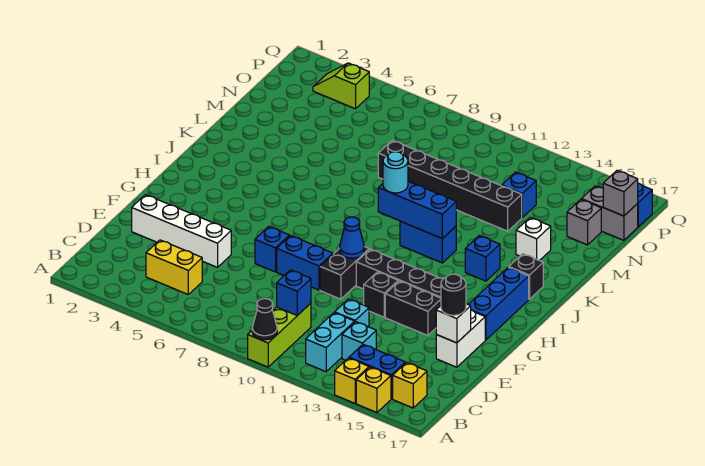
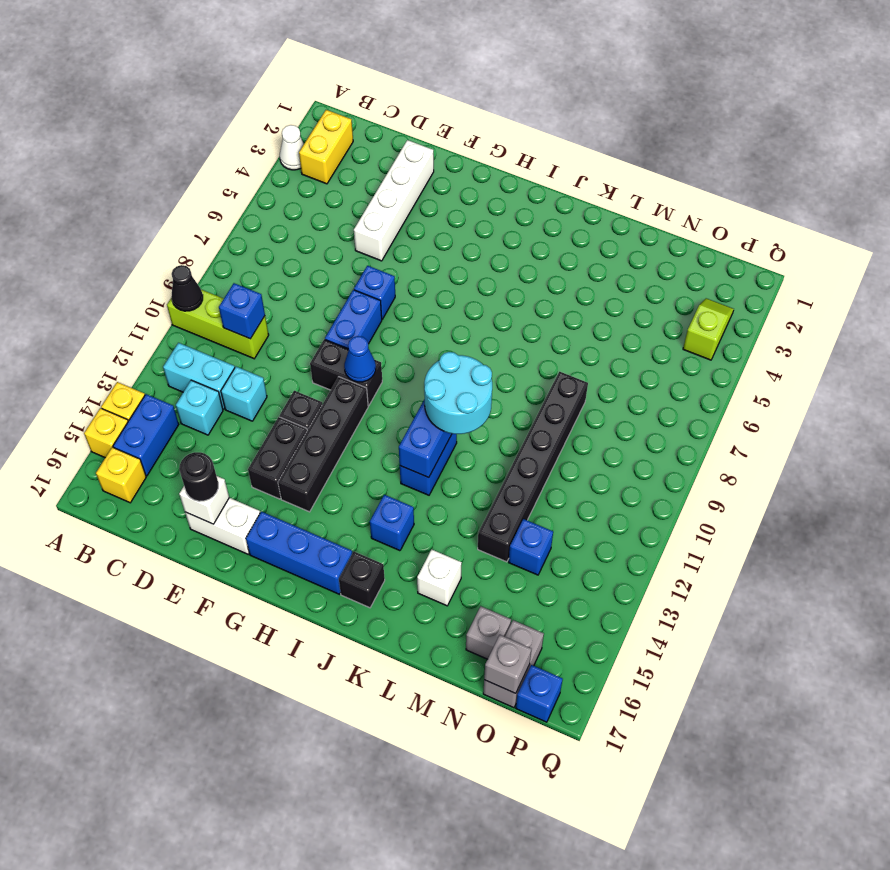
none -> white cone A3 level 1
yellow brick C4:C5 level 1 -> yellow brick B2:B3 level 1
cyan round brick J10 level 3 -> cyan round brick J10:K11 level 3

